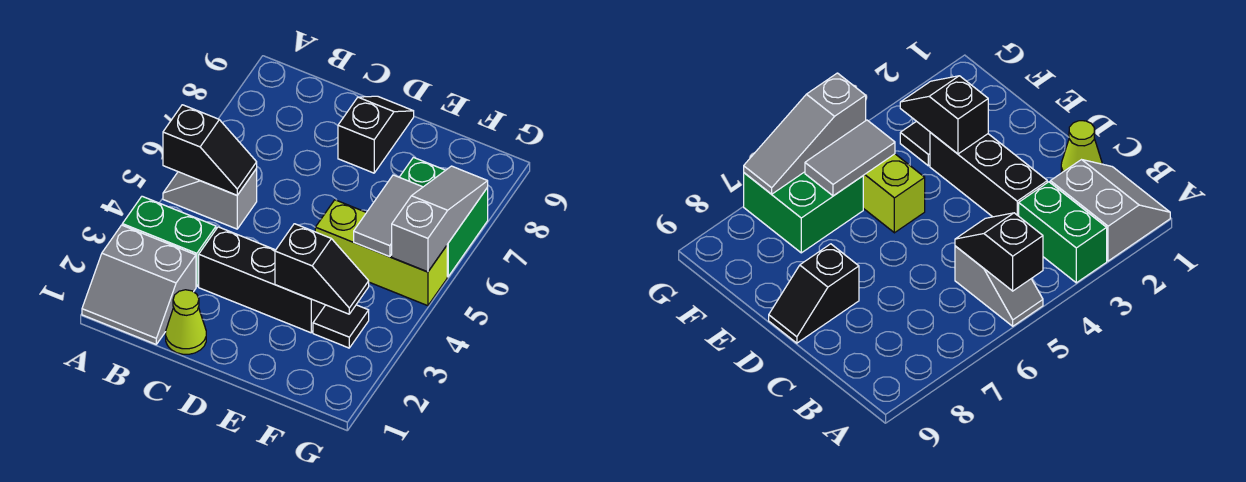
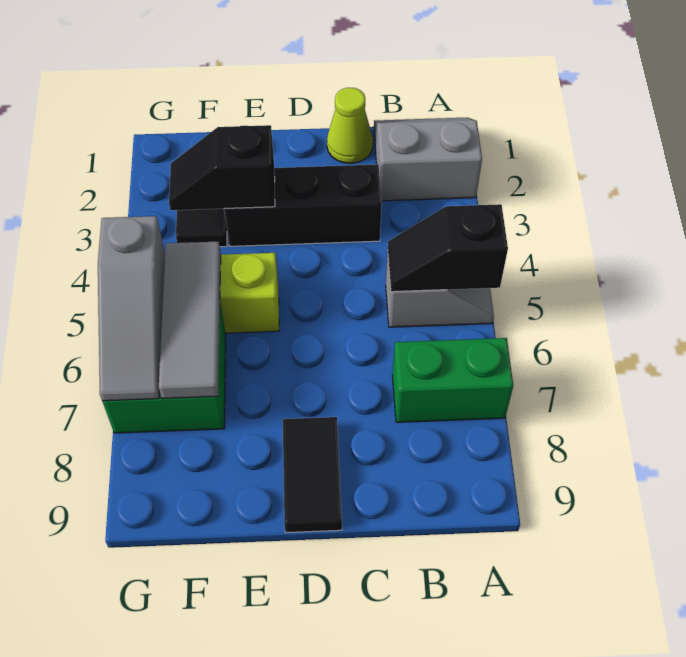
green brick A3:B3 level 1 -> green brick A7:B7 level 1
black slope D8:D9 level 1 top 8 -> black tile D8:D9 level 1
grey tile F5:F6 level 2 -> grey tile F5:F7 level 2

